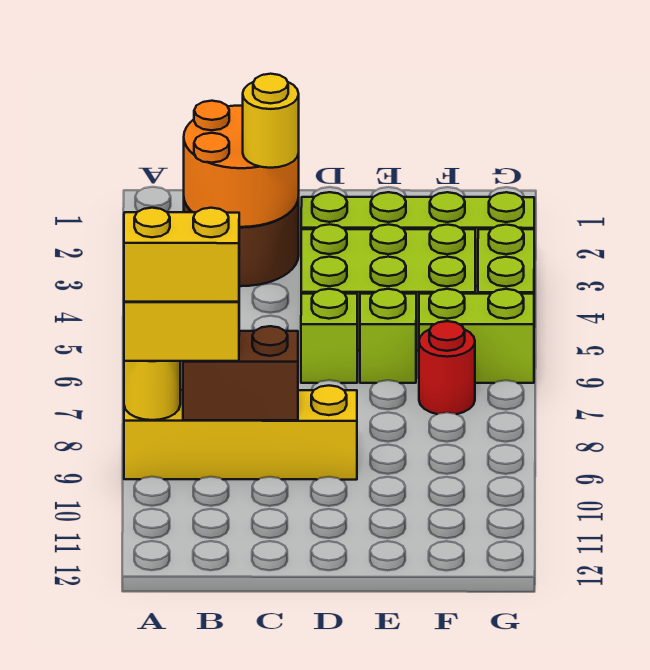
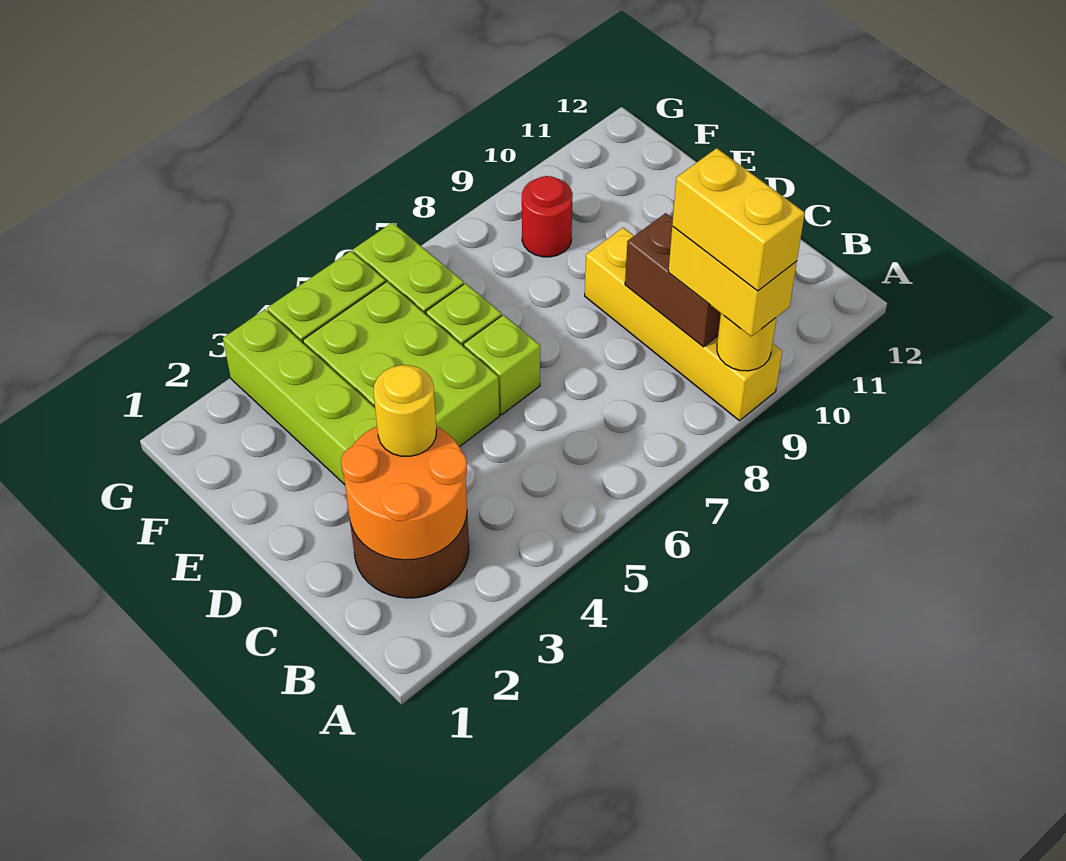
red round brick F7 level 1 -> red round brick F9 level 1

